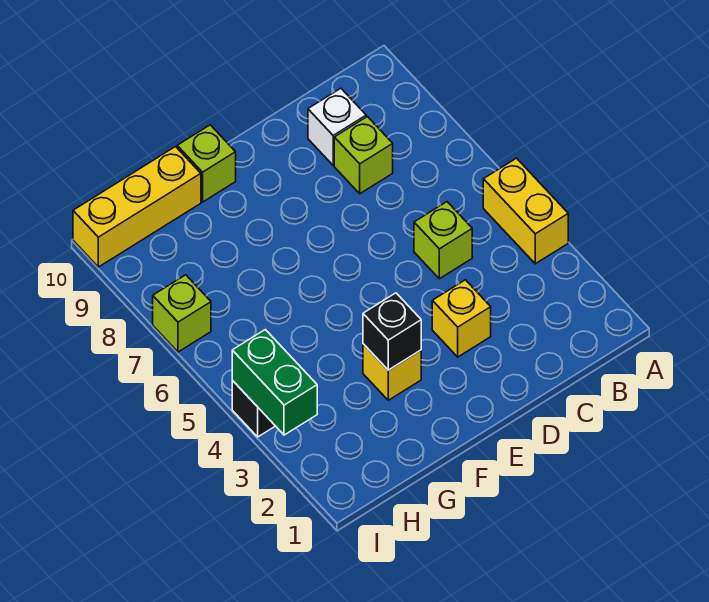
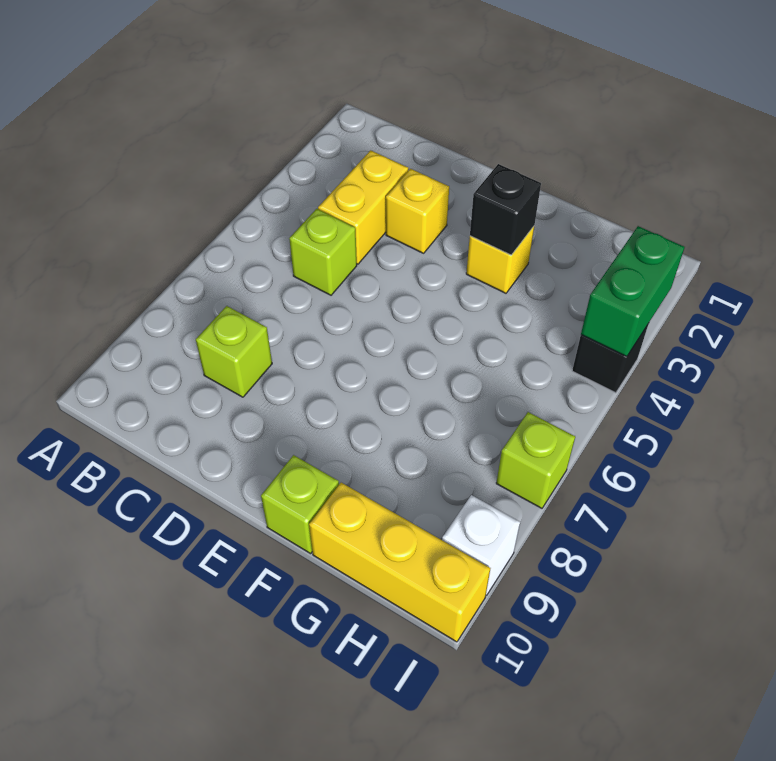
yellow brick A4:A5 level 1 -> yellow brick C3:C4 level 1
white brick C9 level 1 -> white brick I9 level 1

